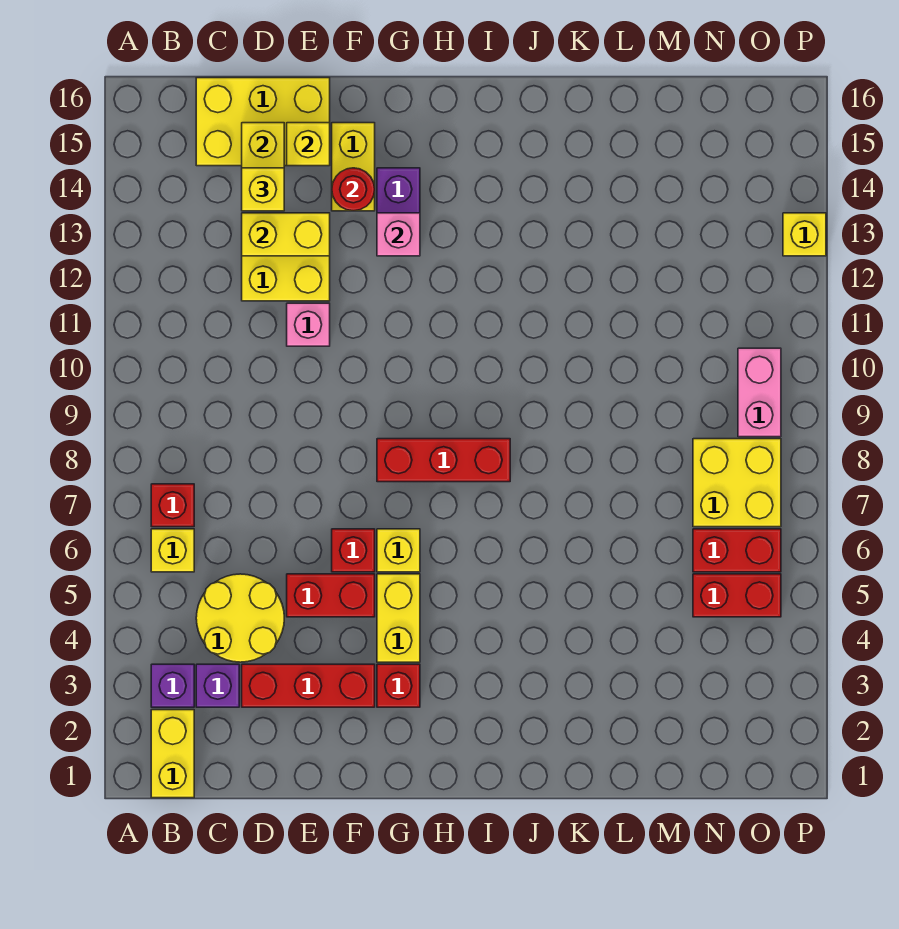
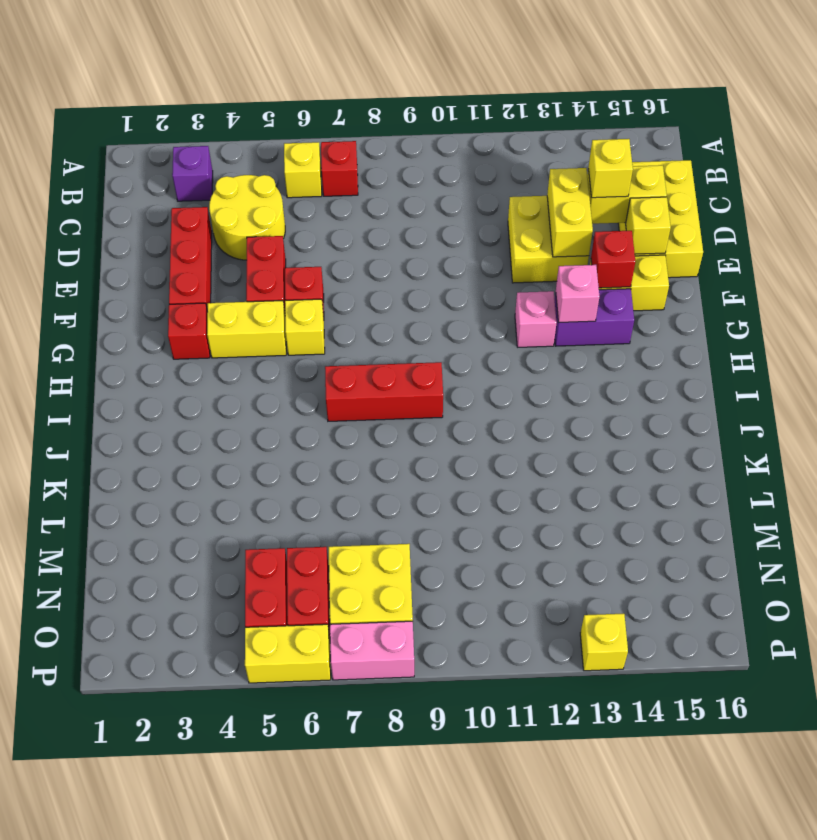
yellow brick B1:B2 level 1 -> yellow brick P5:P6 level 1
purple brick C3 level 1 -> none
pink brick E11 level 1 -> pink brick G12 level 1
red round brick F14 level 2 -> red brick F14 level 2
red brick G8:I8 level 1 -> red brick I7:I9 level 1
pink brick O9:O10 level 1 -> pink brick P7:P8 level 1

